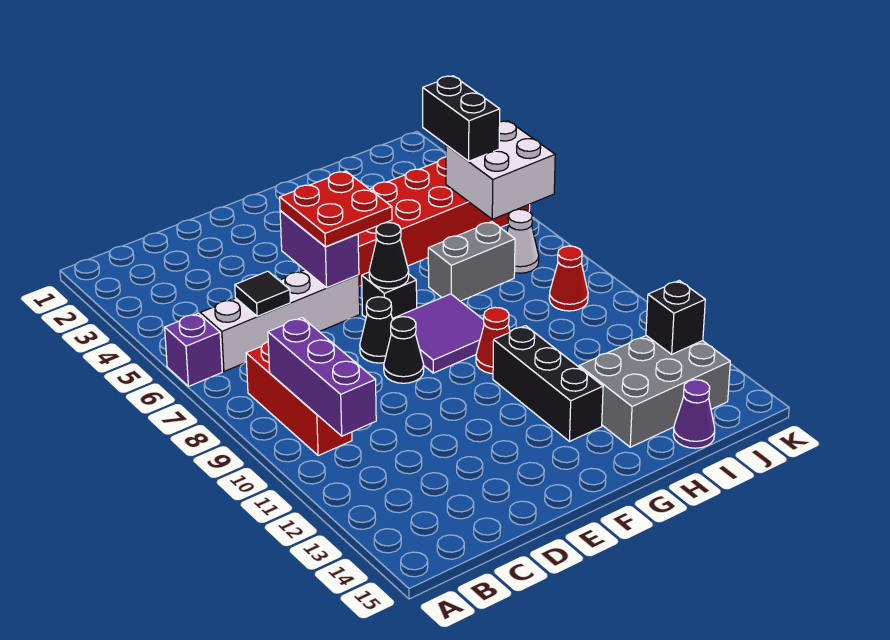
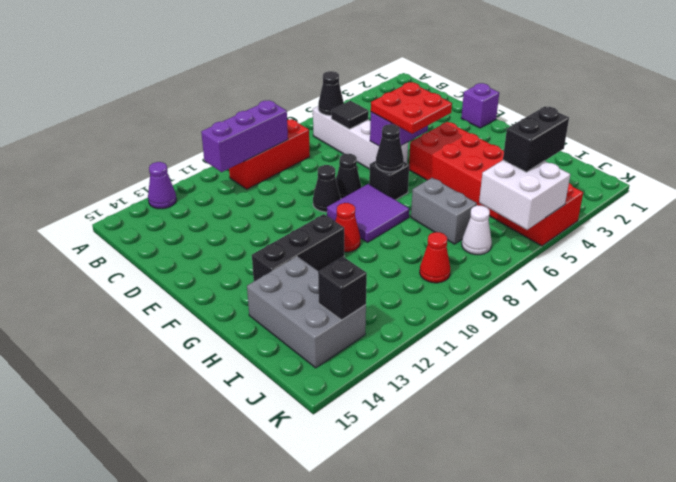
purple brick A6 level 1 -> purple brick E1 level 1
none -> black cone B6 level 2
purple cone I15 level 1 -> purple cone A13 level 1

